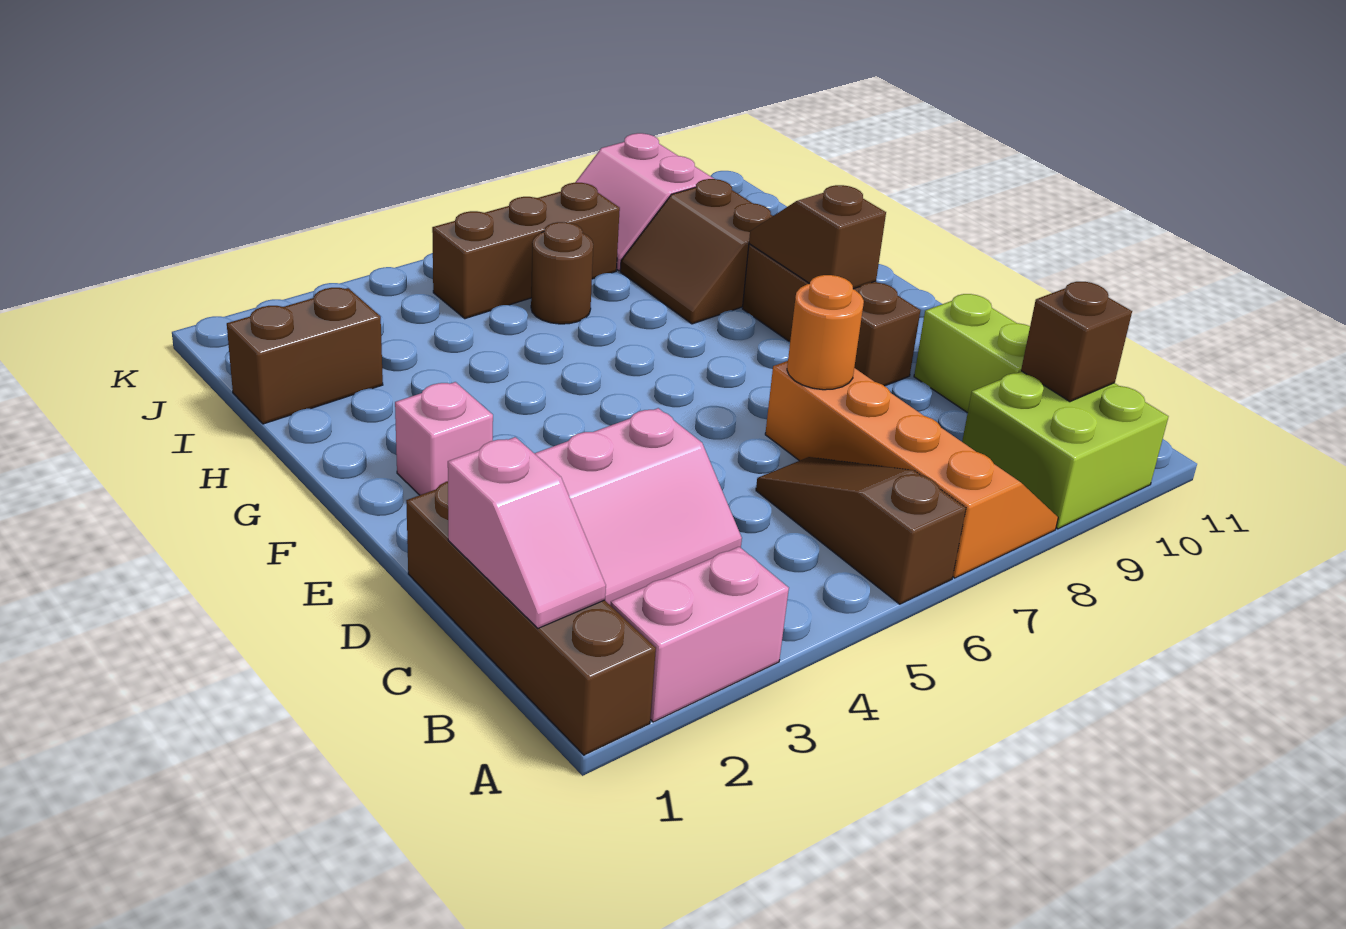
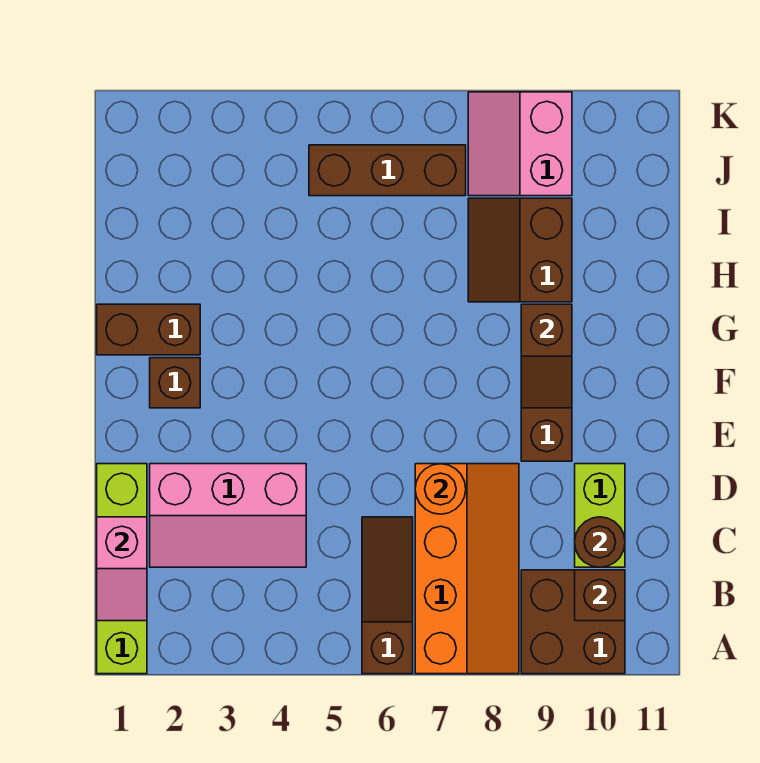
brown brick A1:D1 level 1 -> lime brick A1:D1 level 1
pink brick A2:A3 level 1 -> none
lime brick A9:B10 level 1 -> brown brick A9:B10 level 1
pink brick F2 level 1 -> brown brick F2 level 1
brown slope F9:G9 level 2 top F -> brown slope F9:G9 level 2 top G
brown brick I1:I2 level 1 -> brown brick G1:G2 level 1
brown round brick I6 level 1 -> brown round brick C10 level 2

